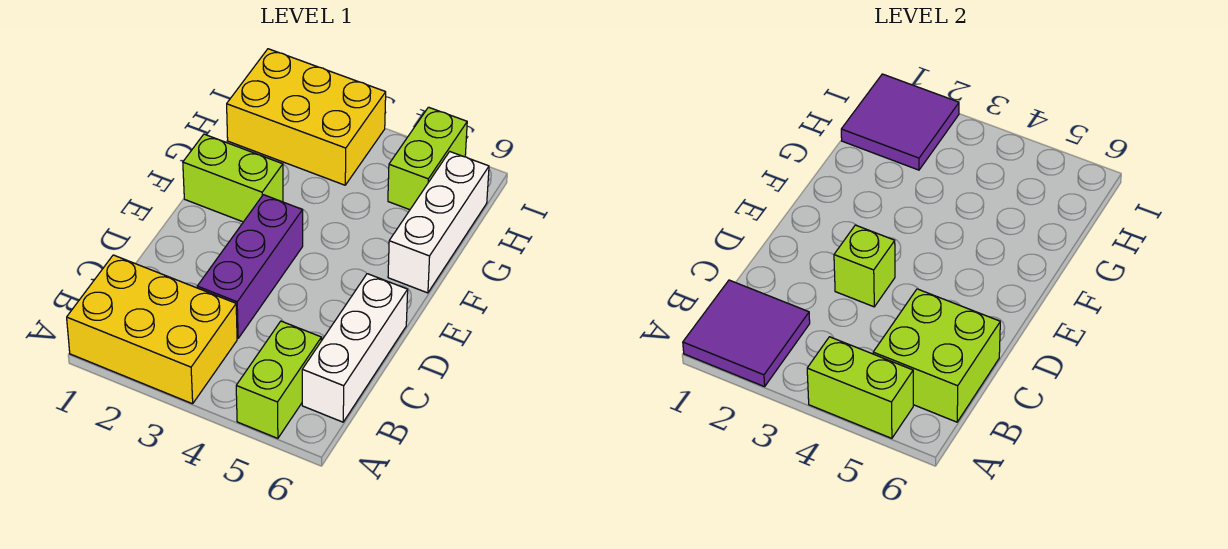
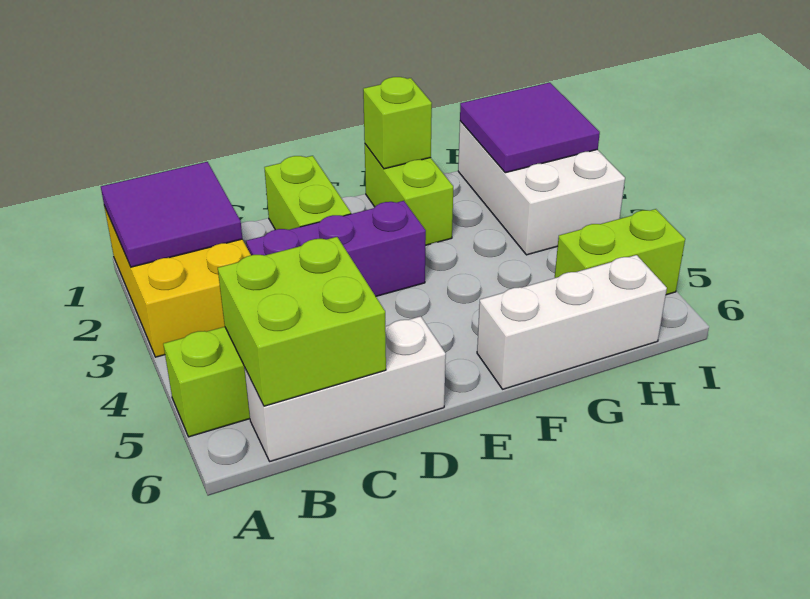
lime brick A4:A5 level 2 -> lime brick D1:D2 level 1
lime brick D3 level 2 -> lime brick F1 level 2
yellow brick H1:I3 level 1 -> white brick H1:I3 level 1

